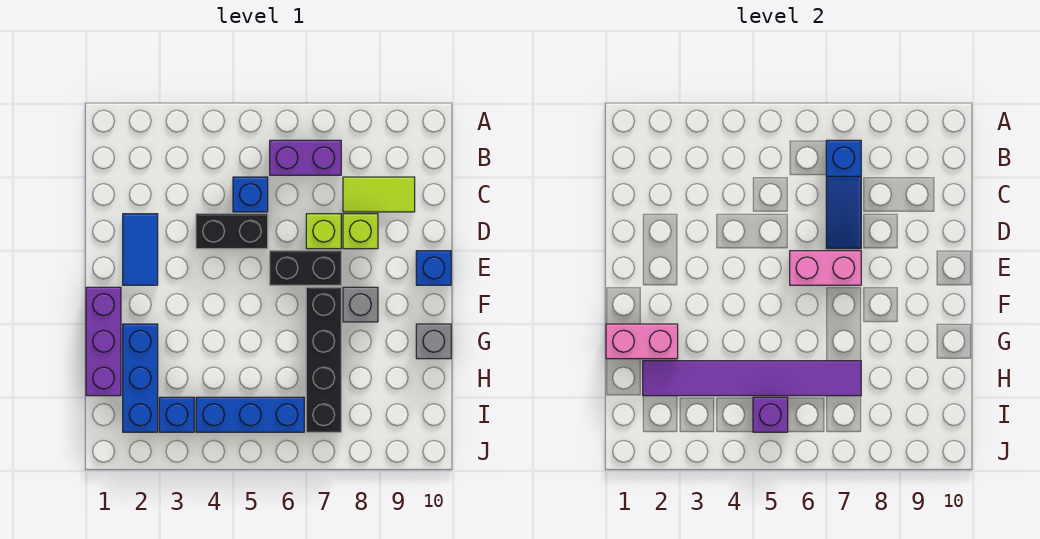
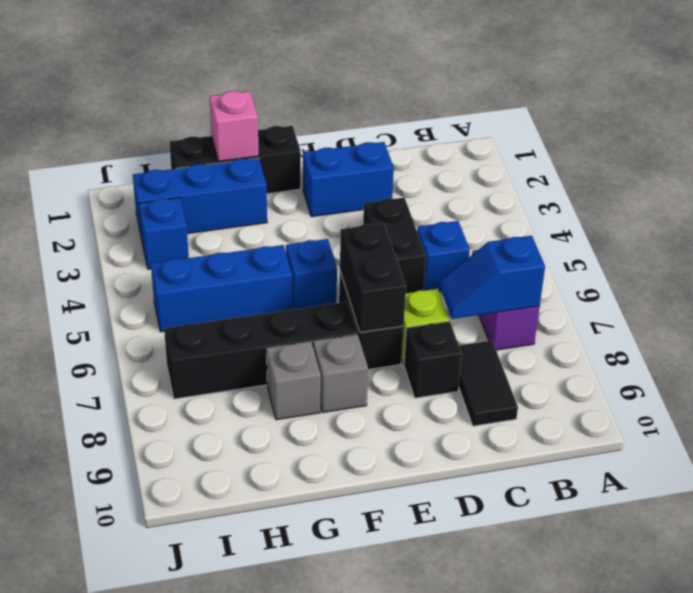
blue slope B7:D7 level 2 top B -> blue slope B7:C7 level 2 top B
lime tile C8:C9 level 1 -> black tile C8:C9 level 1
blue tile D2:E2 level 1 -> blue brick D2:E2 level 1
lime brick D8 level 1 -> black brick D8 level 1
pink brick E6:E7 level 2 -> black brick E6:E7 level 2
blue brick E10 level 1 -> blue brick F5 level 1
purple brick F1:H1 level 1 -> black brick F1:H1 level 1
pink brick G1:G2 level 2 -> pink brick G1 level 2
grey brick G10 level 1 -> grey brick G8 level 1
purple tile H2:H7 level 2 -> none
blue brick I4:I6 level 1 -> blue brick G5:I5 level 1
purple brick I5 level 2 -> none

